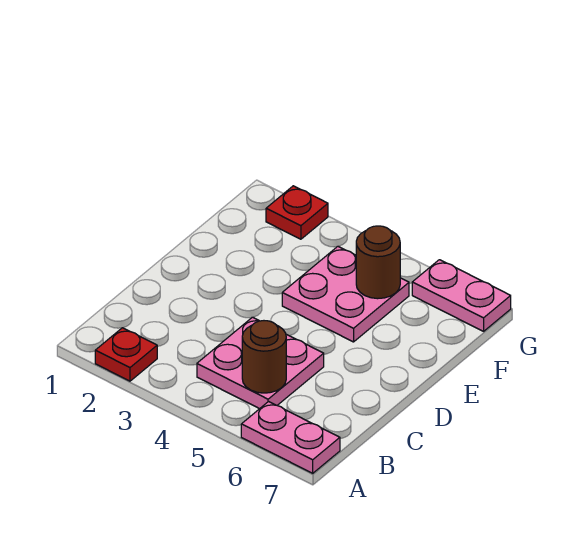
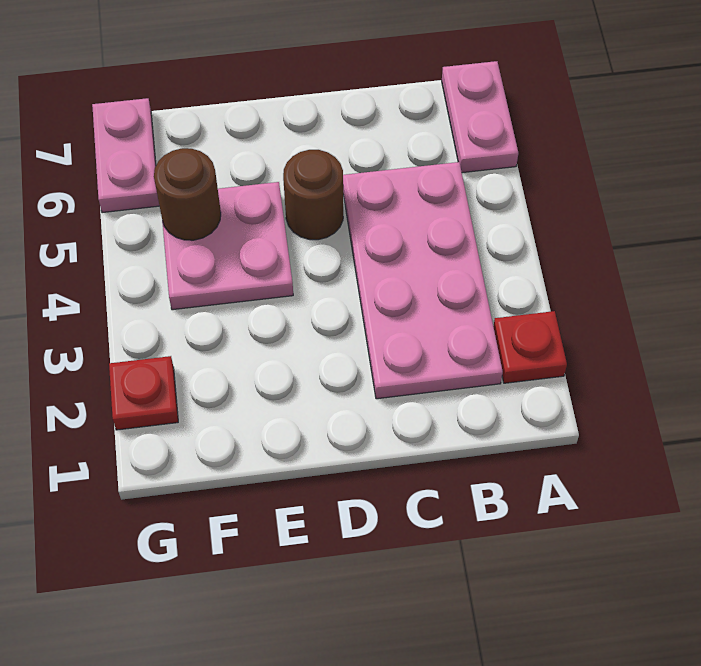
pink plate B4:C5 level 1 -> pink plate B2:C5 level 1
brown round brick B5 level 2 -> brown round brick D5 level 1

